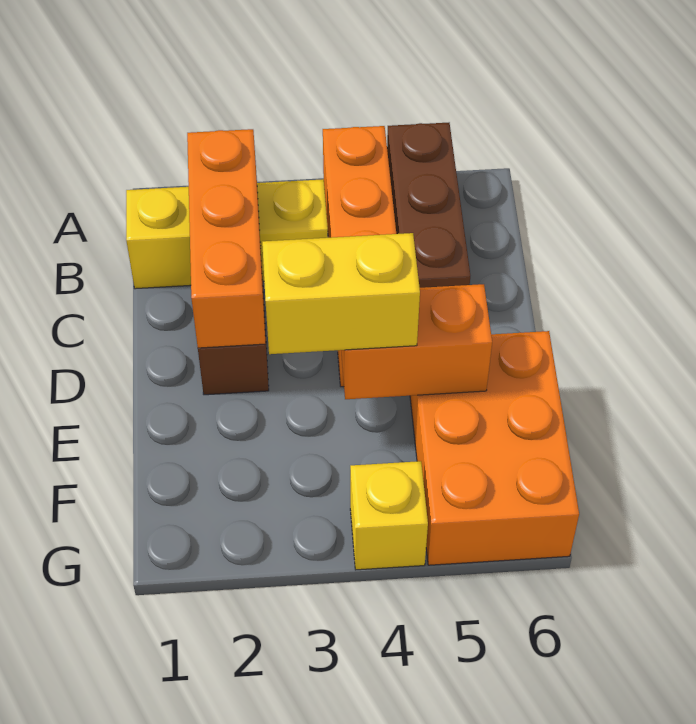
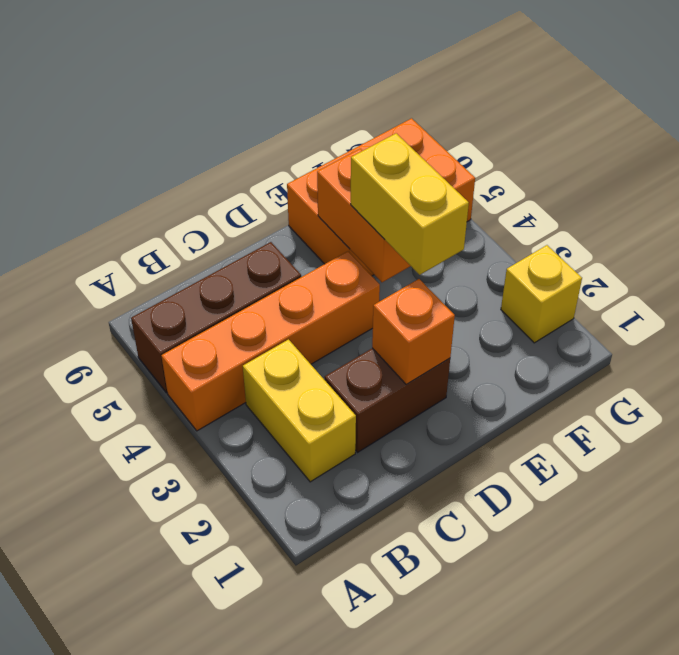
yellow brick B1:B3 level 1 -> yellow brick B2:B3 level 1
orange brick B2:D2 level 2 -> orange brick D2 level 2
yellow brick G4 level 1 -> yellow brick G2 level 1

